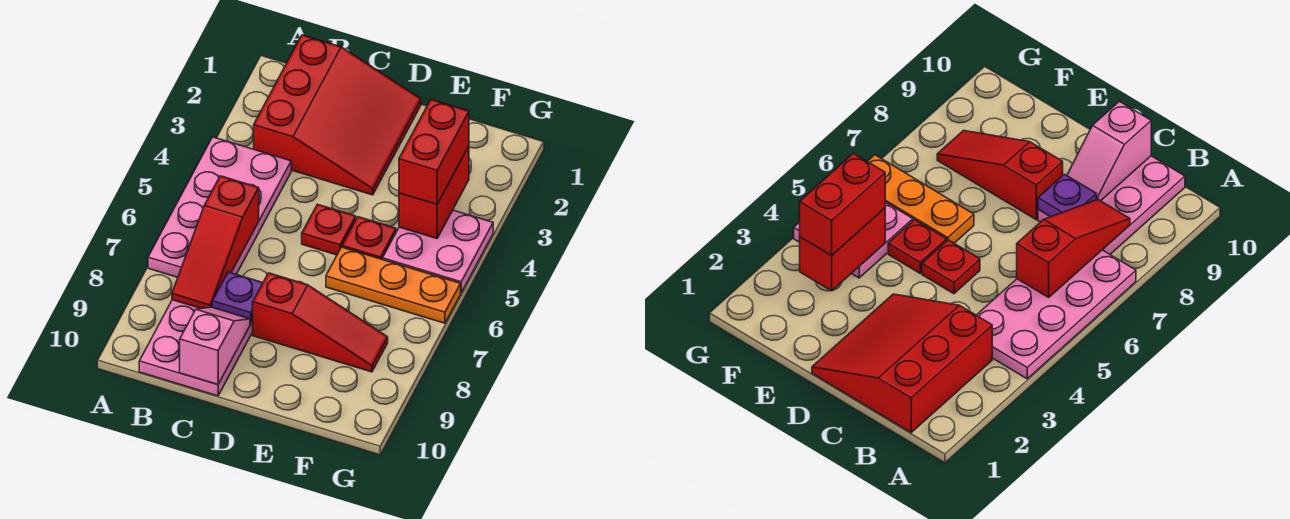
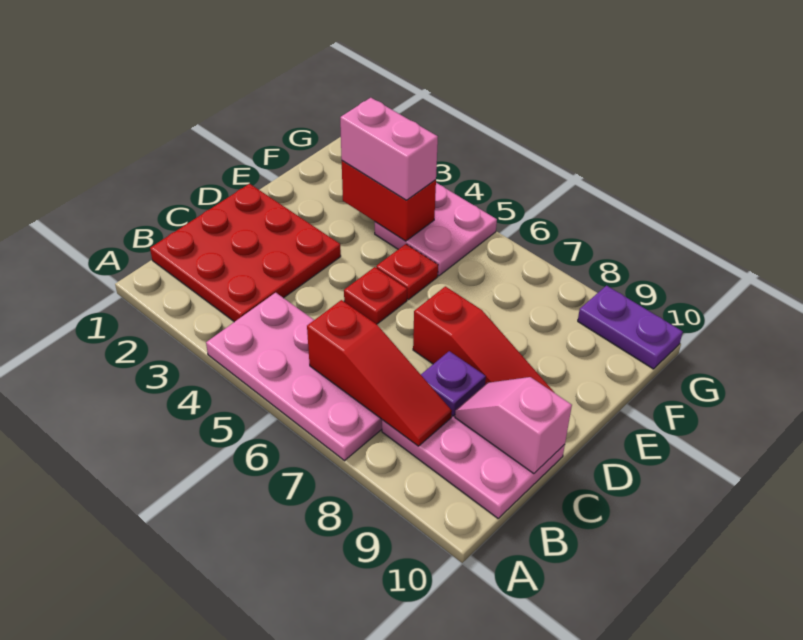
red slope B1:D3 level 1 top B -> red plate B1:D3 level 1
red slope D8:F8 level 1 top D -> red slope D7:D9 level 1 top 7
orange plate E6:G6 level 1 -> none
red brick F3:F4 level 3 -> pink brick F3:F4 level 3
none -> purple plate G9:G10 level 1

